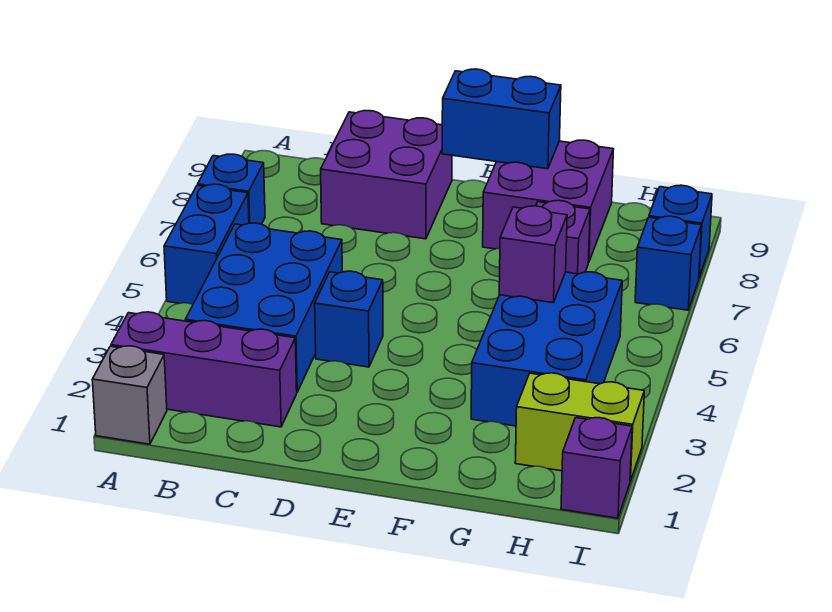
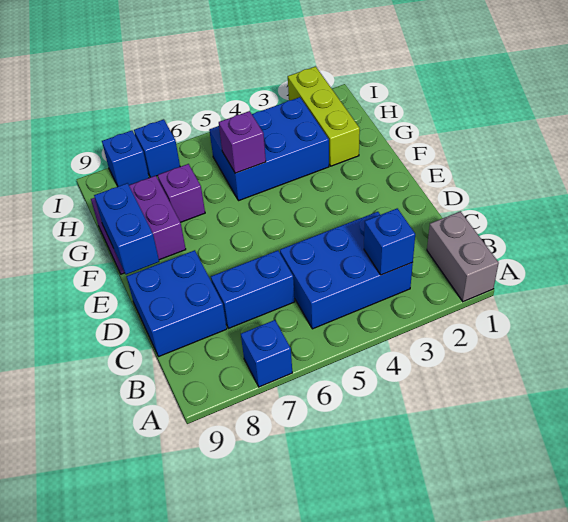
grey brick A1 level 1 -> grey brick A1:B1 level 1
purple brick A2:C2 level 1 -> none
blue brick A5:A6 level 1 -> blue brick C6:C7 level 1
purple brick C8:D9 level 1 -> blue brick C8:D9 level 1
blue brick D4 level 1 -> blue brick B3 level 2
lime brick H2:I2 level 1 -> lime brick G2:I2 level 1
purple brick I1 level 1 -> none

